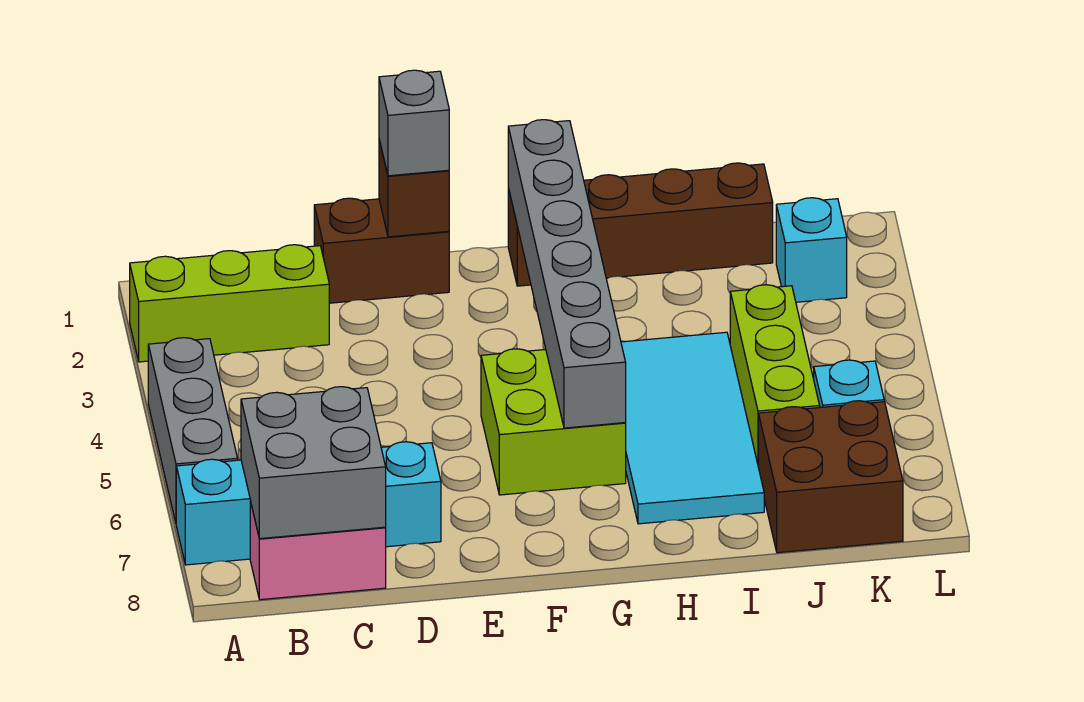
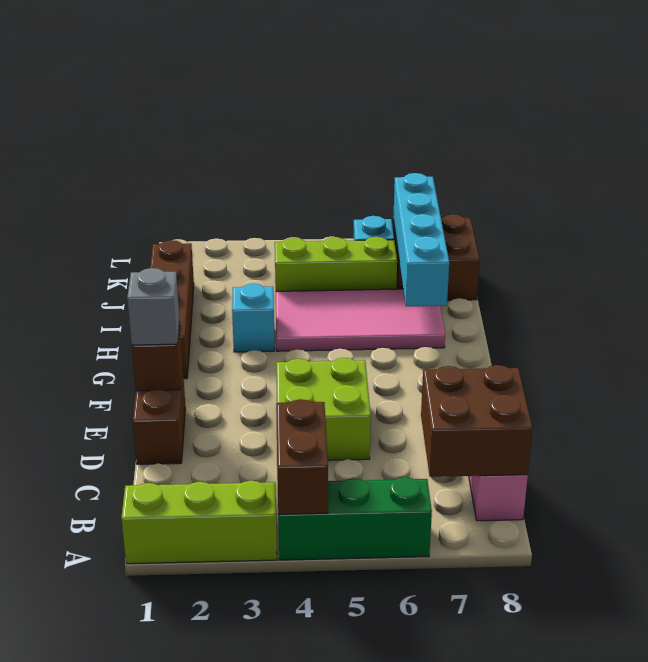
lime brick A2:C2 level 1 -> lime brick A1:A3 level 1
grey brick A4:A6 level 1 -> green brick A4:A6 level 1
none -> brown brick A4:B4 level 2
cyan brick A7:D7 level 1 -> cyan brick H7:K7 level 2
grey brick B7:C8 level 2 -> brown brick B7:C8 level 2
lime brick F5:G6 level 1 -> lime brick D4:E5 level 1
grey brick G1:G6 level 2 -> none
cyan tile H4:I7 level 1 -> pink tile H4:I7 level 1
cyan brick K2 level 1 -> cyan brick H3 level 1

